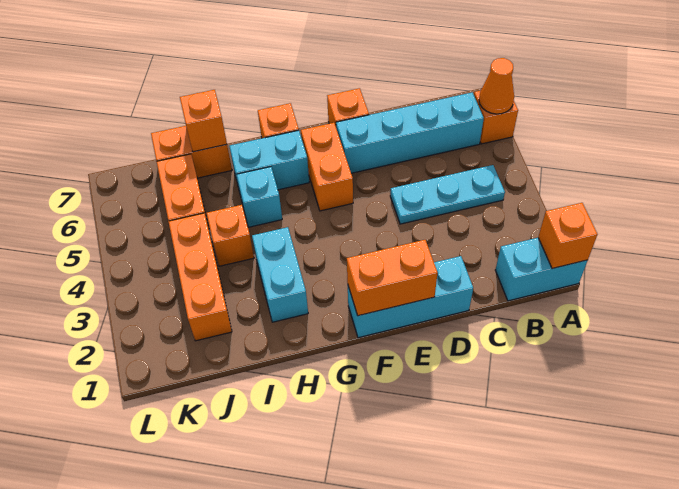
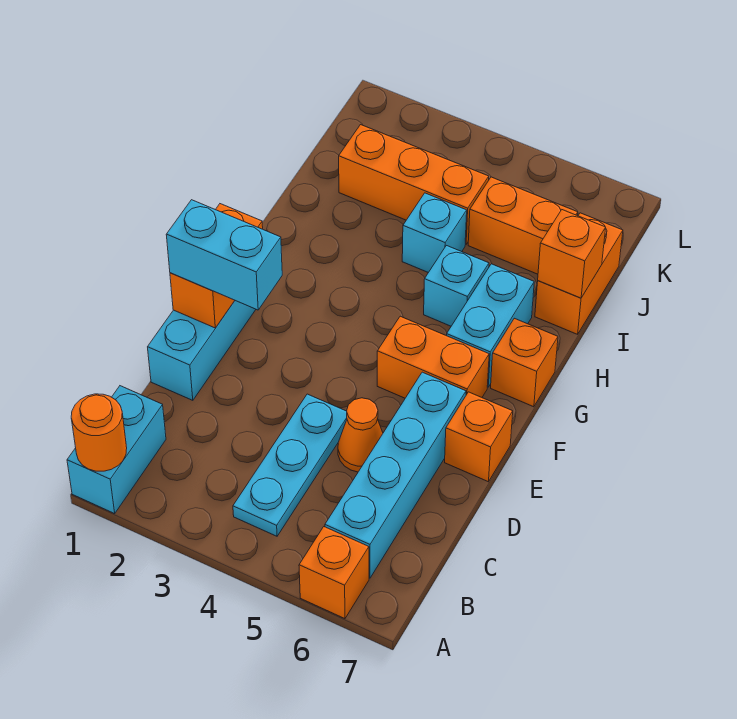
orange brick A1 level 2 -> orange round brick A1 level 2
orange cone A6 level 2 -> orange cone D5 level 1
cyan brick H2:H3 level 1 -> cyan brick E1:E2 level 3
orange brick I4 level 1 -> cyan brick I4 level 1

